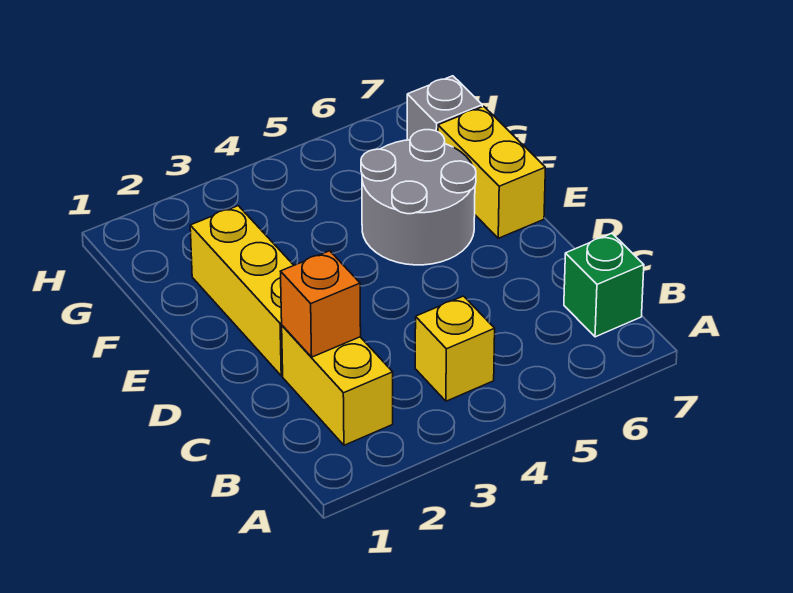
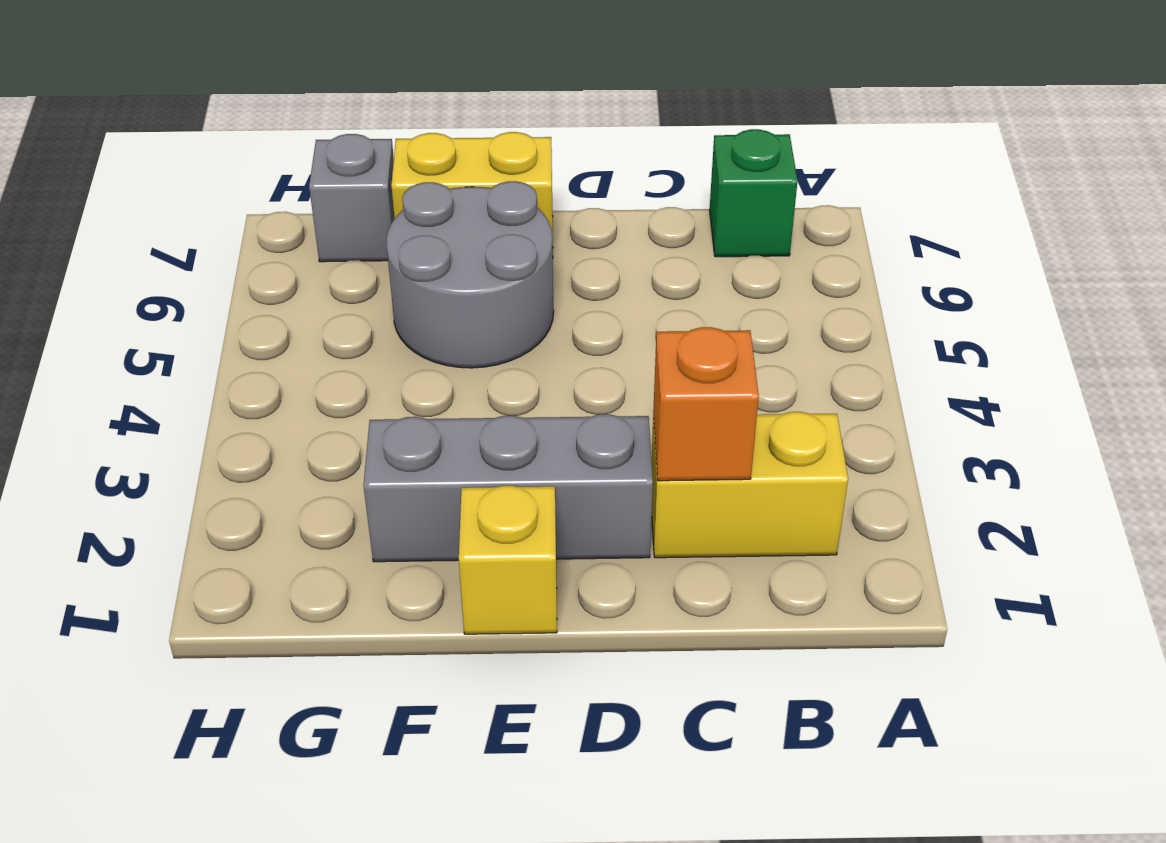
yellow brick B4 level 1 -> yellow brick E1 level 1
yellow brick D2:F2 level 1 -> grey brick D2:F2 level 1

